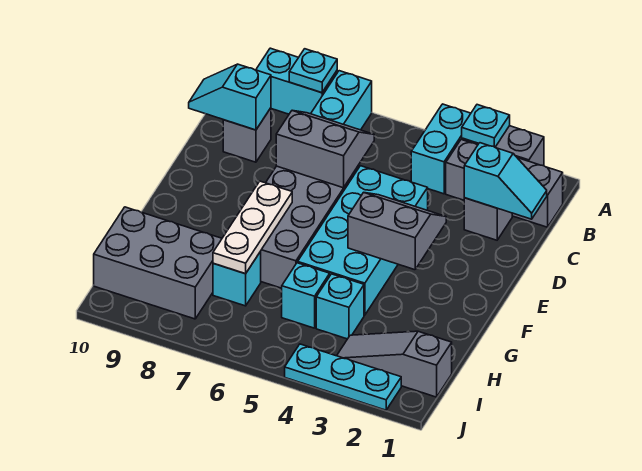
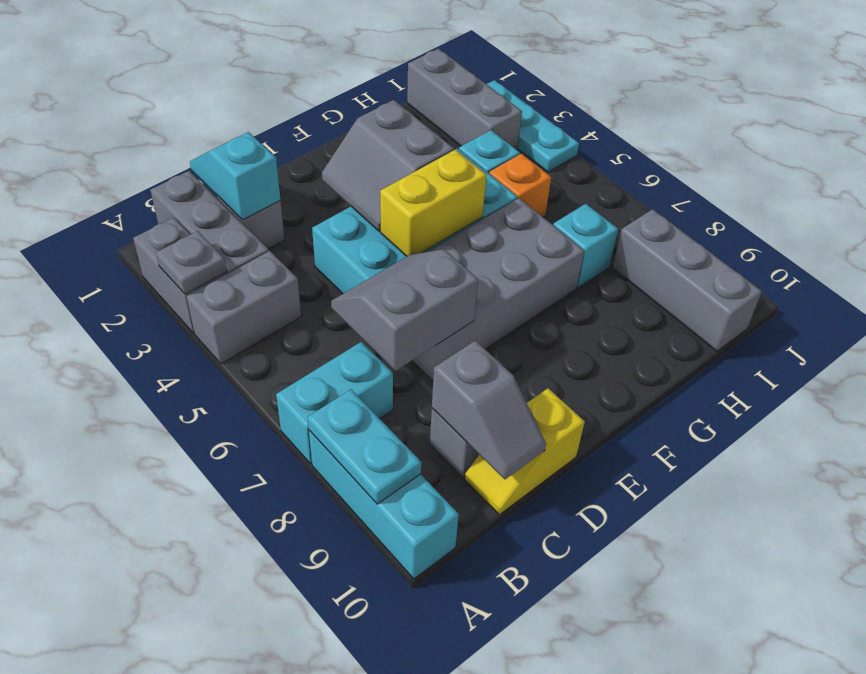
cyan plate A3 level 2 -> grey plate A3 level 2
cyan brick A4:B4 level 1 -> grey brick A4:B4 level 1
cyan brick A8:A9 level 1 -> cyan brick A8:A10 level 1
cyan plate A8 level 2 -> cyan plate A8:A9 level 2
grey slope C6:D7 level 2 top D -> grey slope C6:D7 level 2 top 7
cyan slope C9:C10 level 2 top 9 -> grey slope C9:C10 level 2 top 9
none -> yellow slope C10:D10 level 1 top D
none -> yellow brick E5:F5 level 2
white plate F7:H7 level 2 -> none
cyan brick H5 level 1 -> orange brick H5 level 1
grey brick H8:I10 level 1 -> grey brick I8:I10 level 1
grey slope I1:I3 level 1 top 1 -> grey brick I1:I3 level 1

